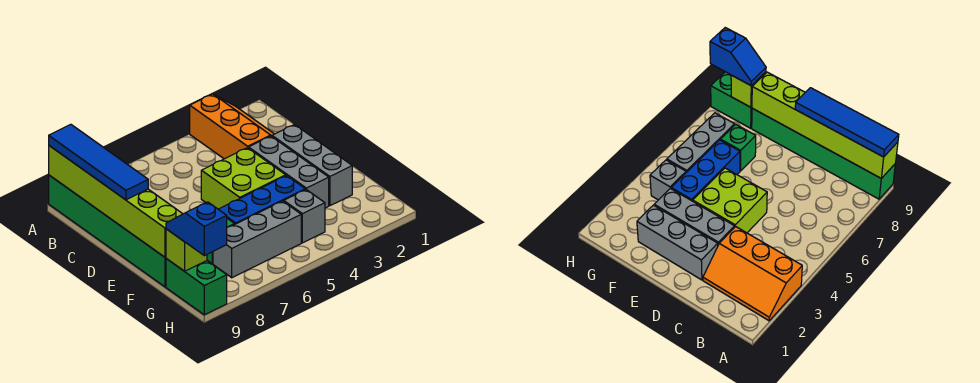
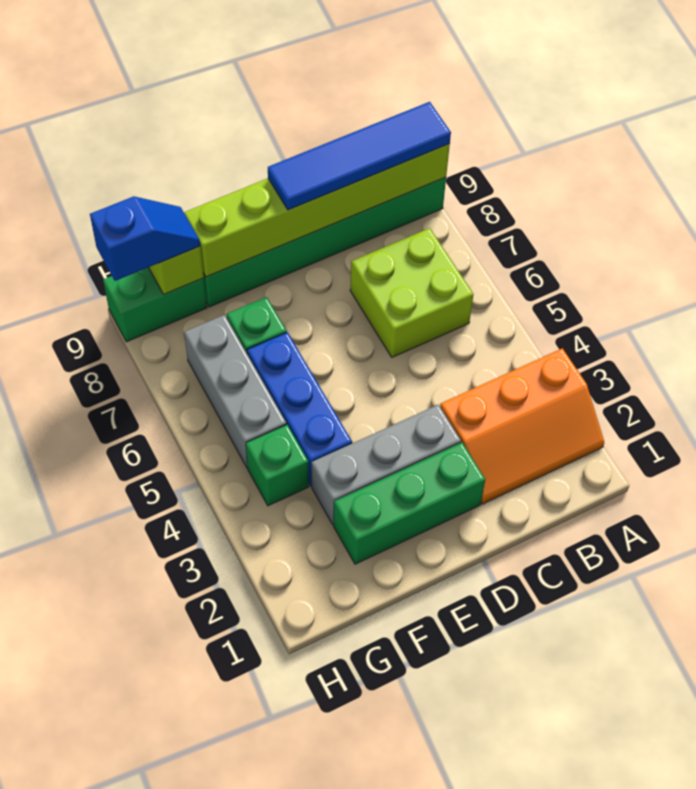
grey brick D2:F2 level 1 -> green brick D2:F2 level 1
lime brick D4:E5 level 1 -> lime brick B6:C7 level 1
grey brick G4 level 1 -> green brick G4 level 1

